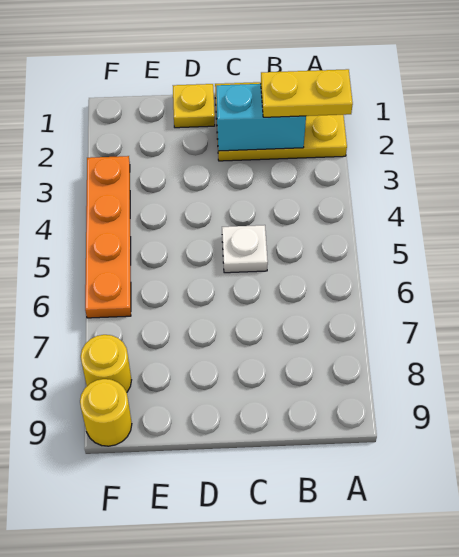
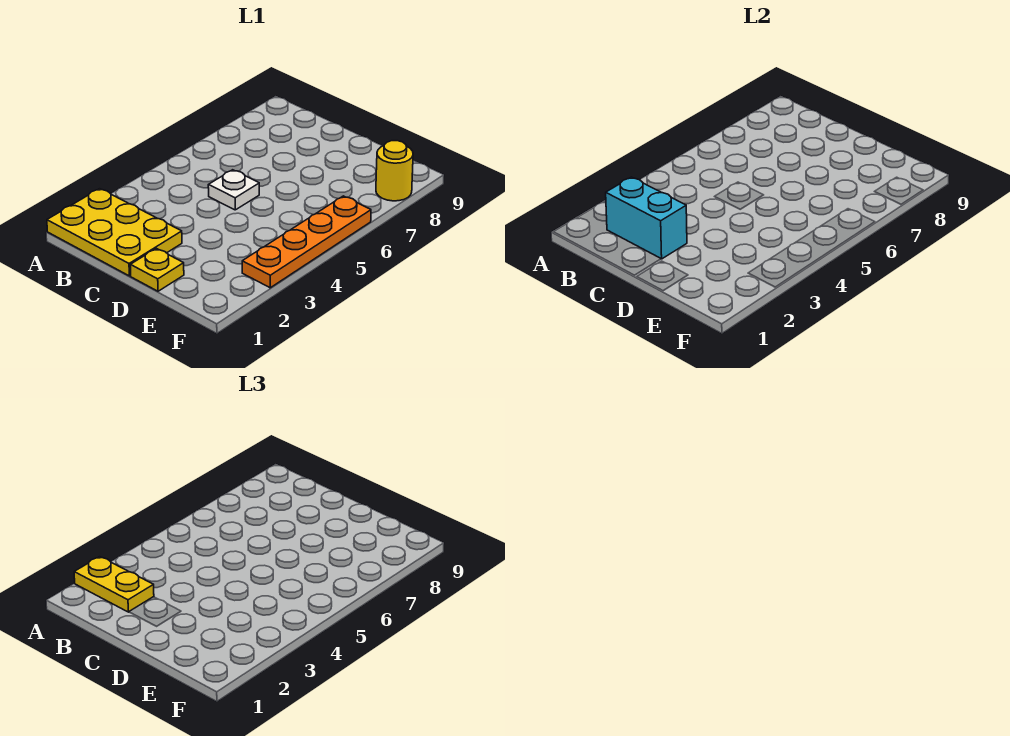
yellow round brick F9 level 1 -> none

